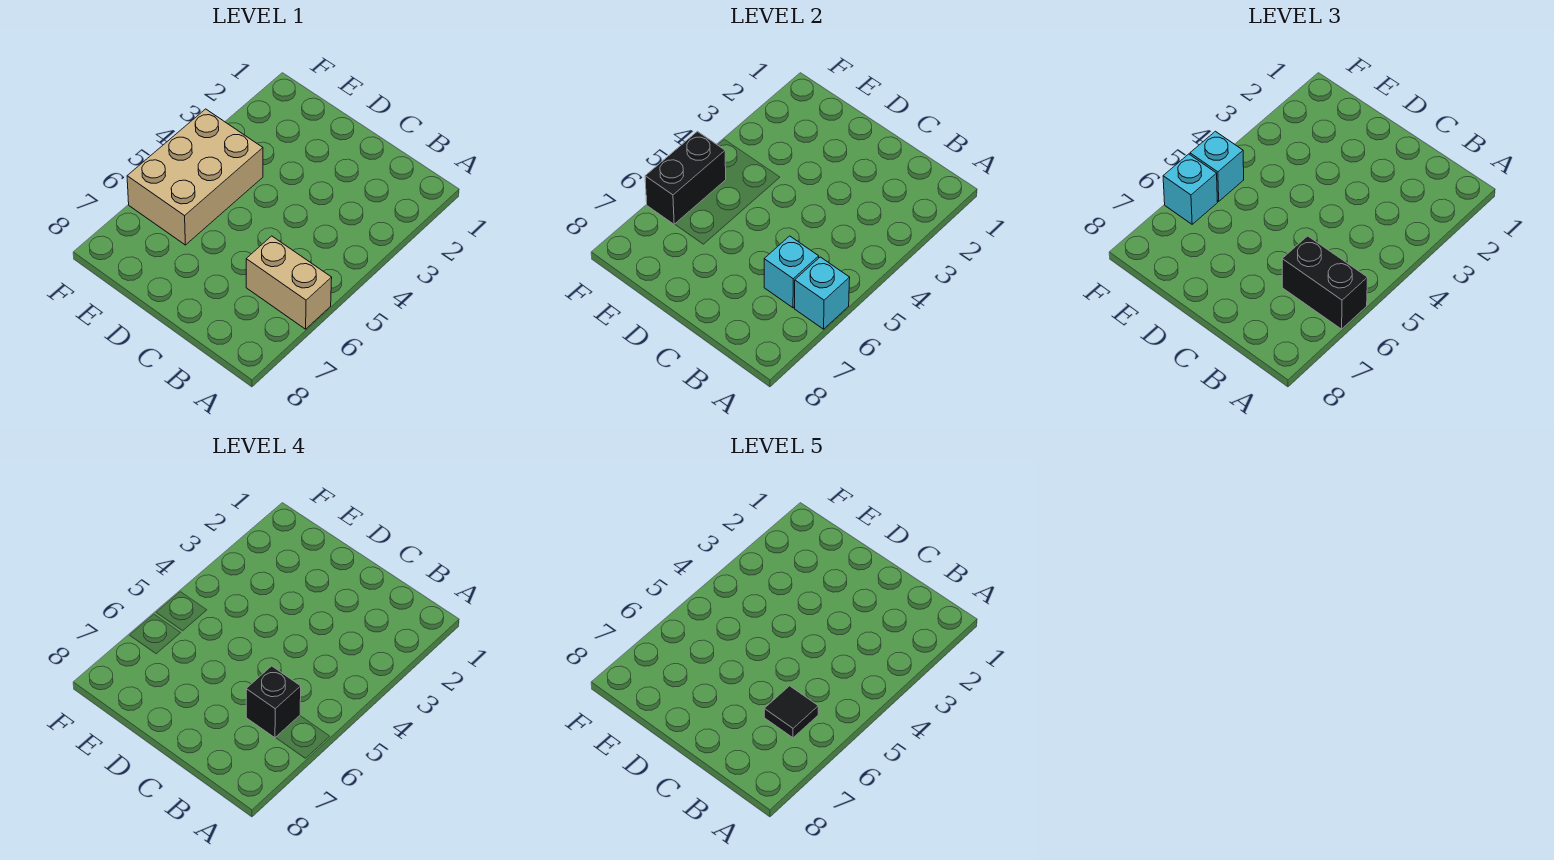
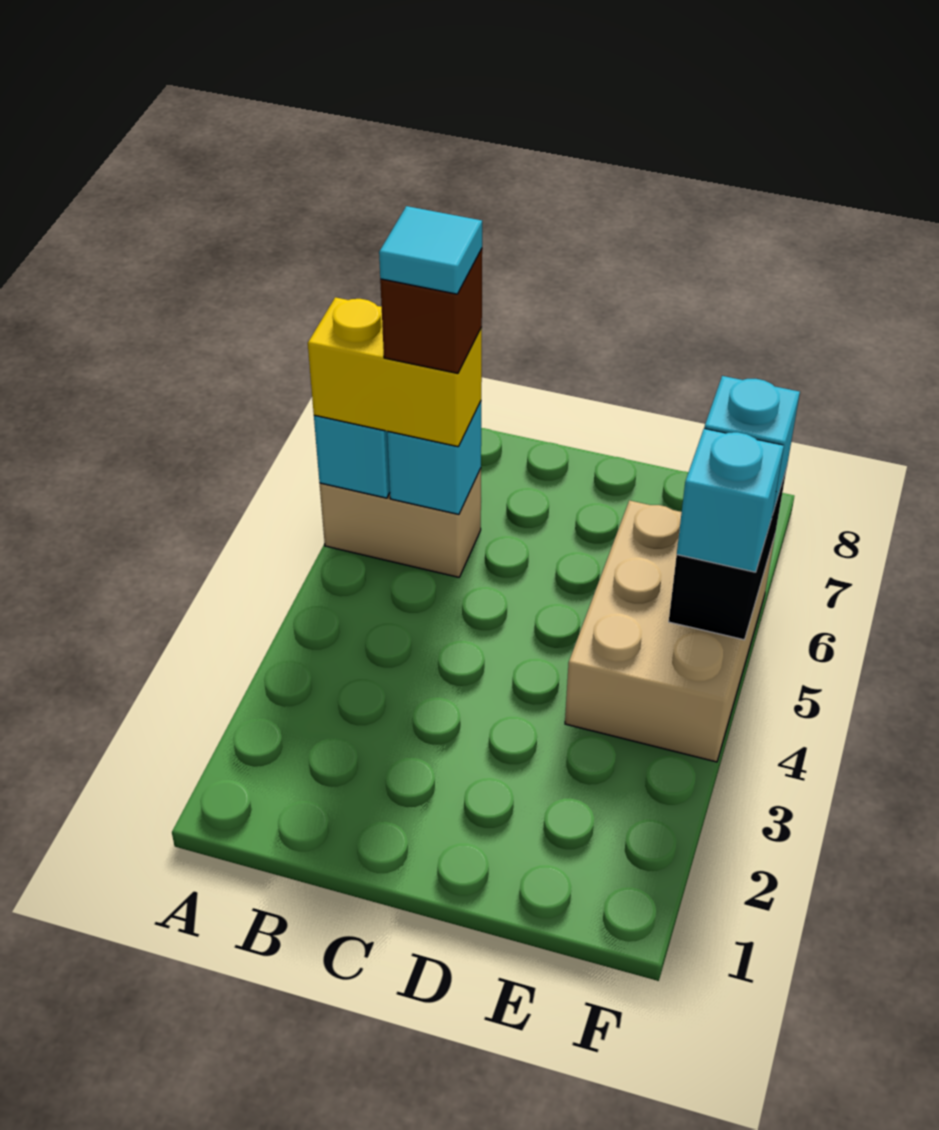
black brick A6:B6 level 3 -> yellow brick A6:B6 level 3
black brick B6 level 4 -> brown brick B6 level 4
black tile B6 level 5 -> cyan tile B6 level 5

